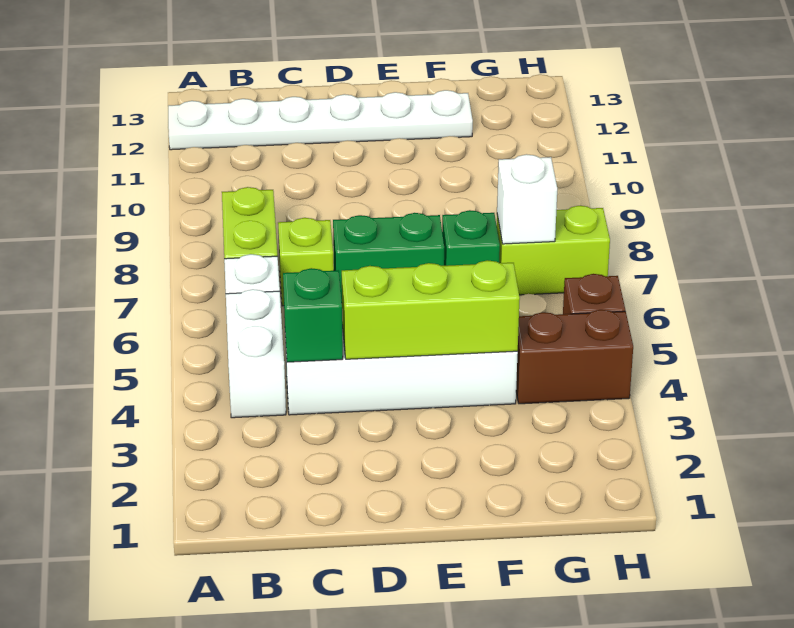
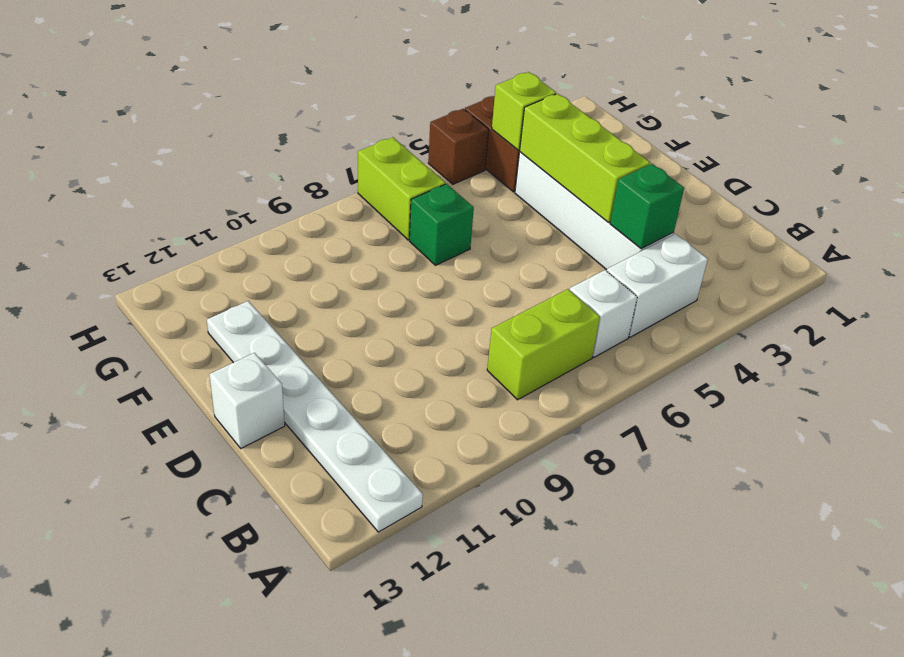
lime brick C7 level 1 -> lime brick G4 level 2
green brick D7:E7 level 1 -> none
white brick G7 level 2 -> white brick D13 level 1

